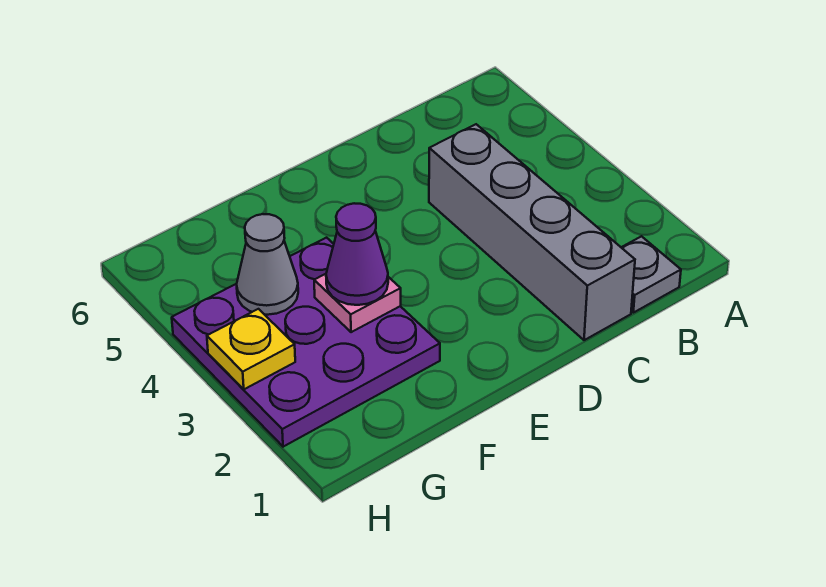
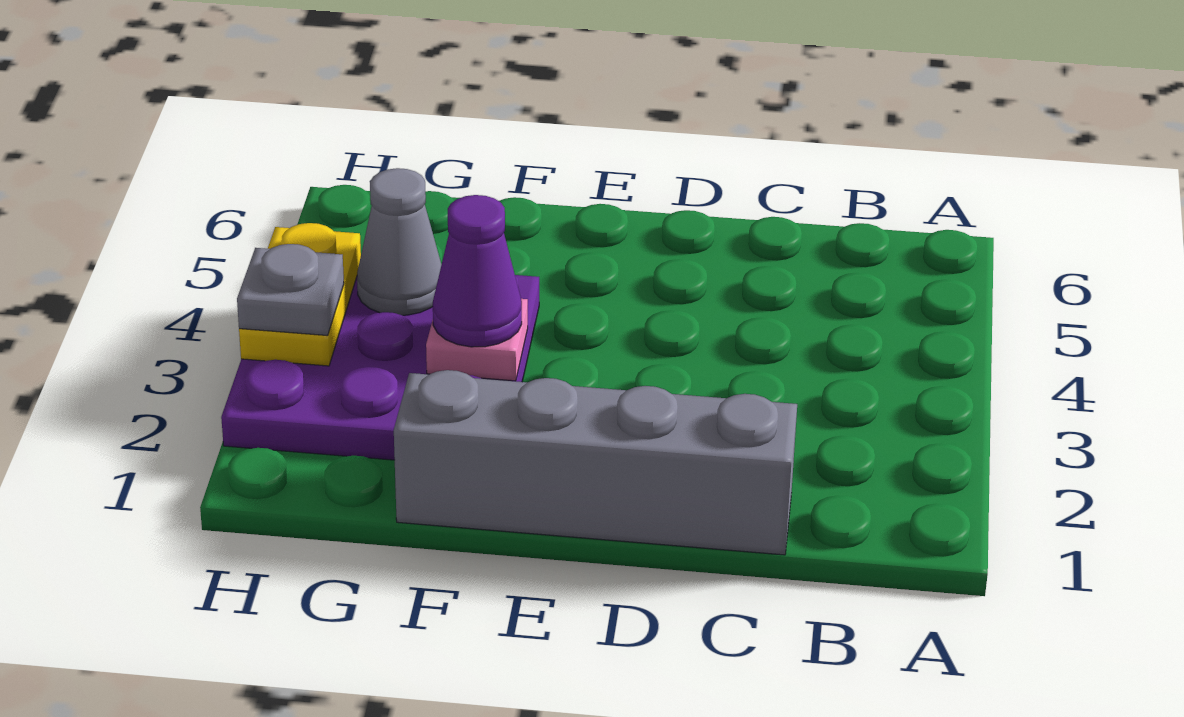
grey plate B1 level 1 -> grey plate H3 level 3
grey brick C1:C4 level 1 -> grey brick C1:F1 level 1
yellow plate H3 level 2 -> yellow plate H3:H4 level 2

